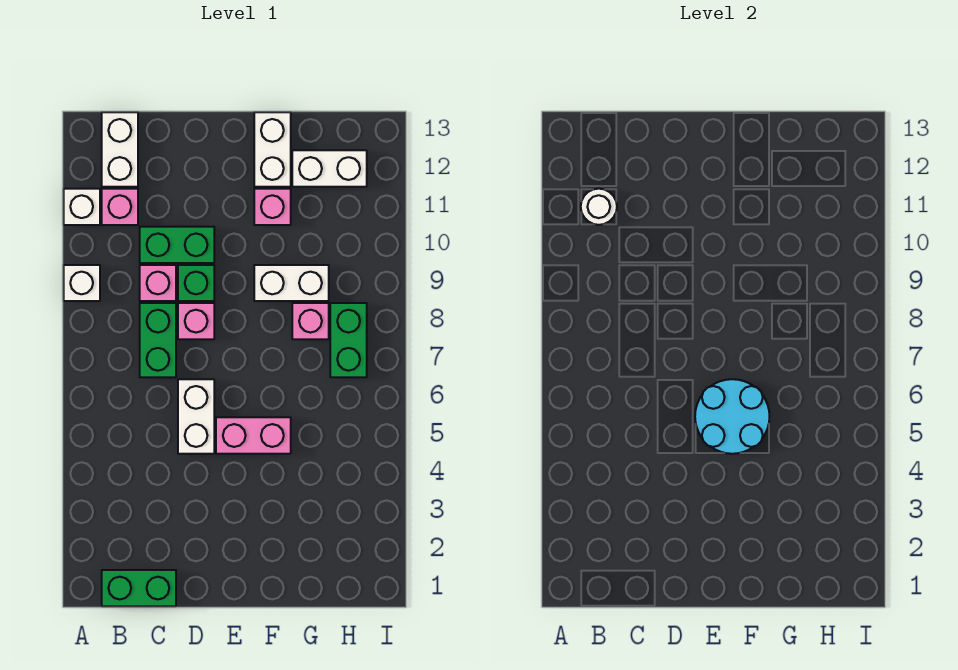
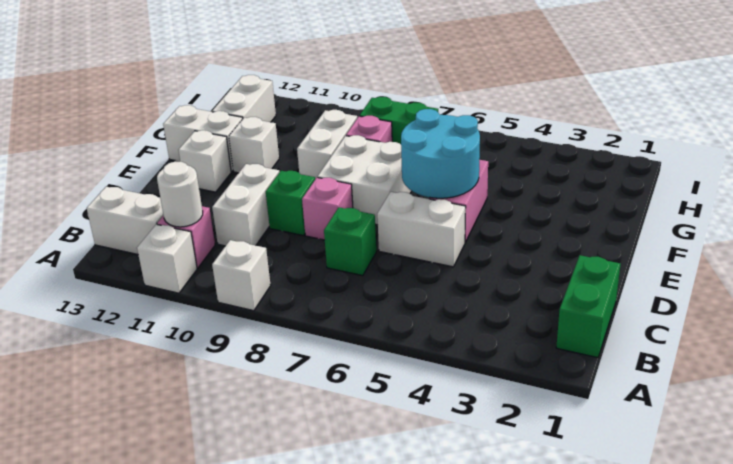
green brick C7:C8 level 1 -> green brick C7 level 1
pink brick C9 level 1 -> none
green brick C10:D10 level 1 -> white brick C10:D10 level 1
none -> white brick E7:F8 level 1
none -> white brick E12 level 1
pink brick F11 level 1 -> white brick F11 level 1

